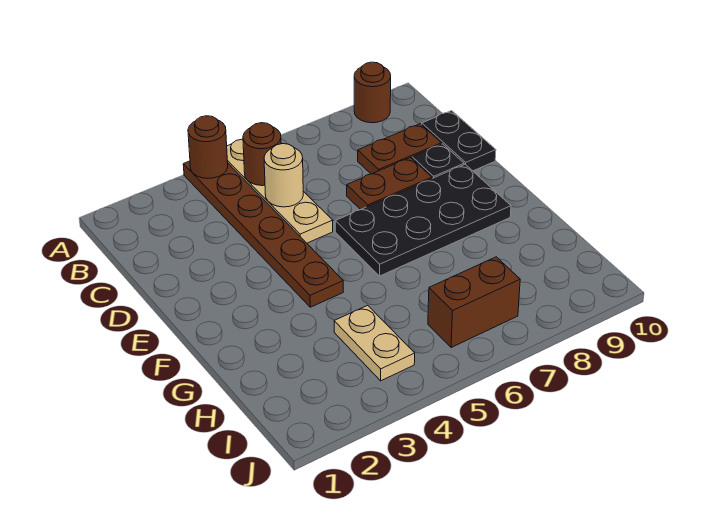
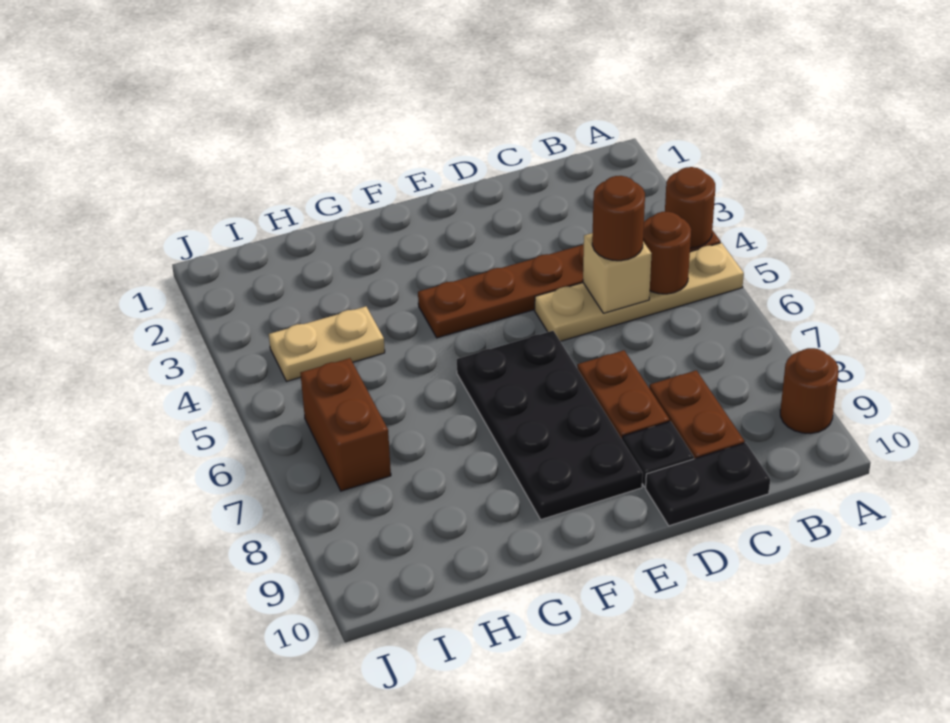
tan round brick C5 level 2 -> tan brick C5 level 2
none -> brown round brick C5 level 3

